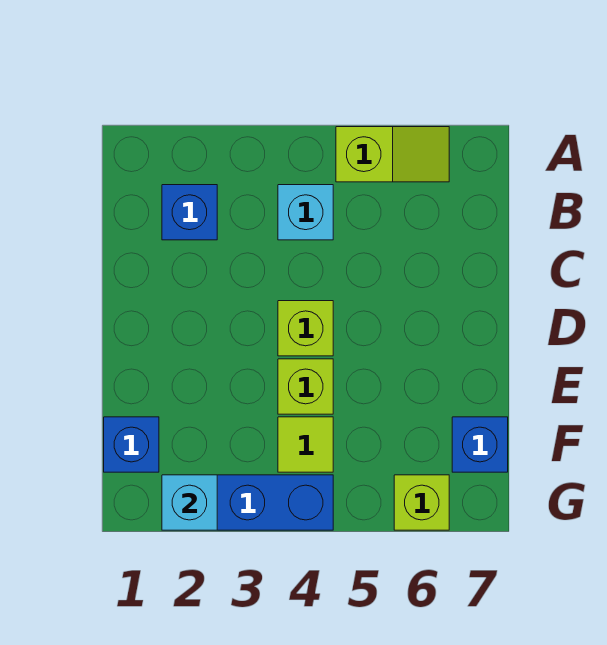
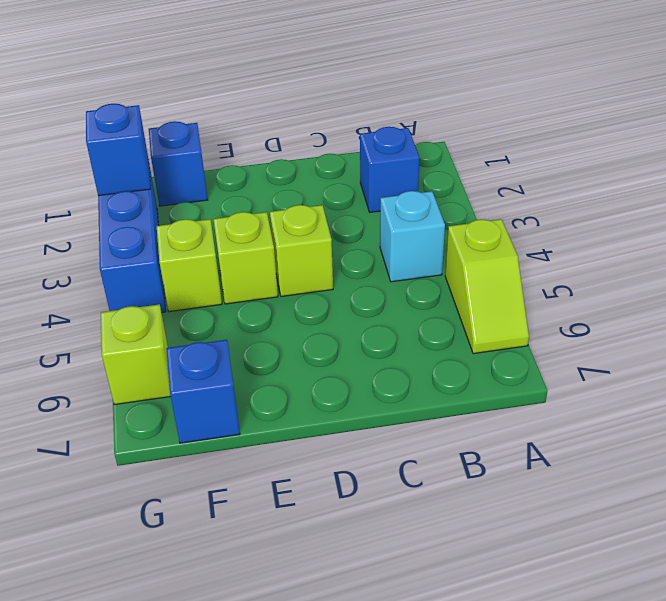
lime tile F4 level 1 -> lime brick F4 level 1
cyan brick G2 level 2 -> blue brick G2 level 2

